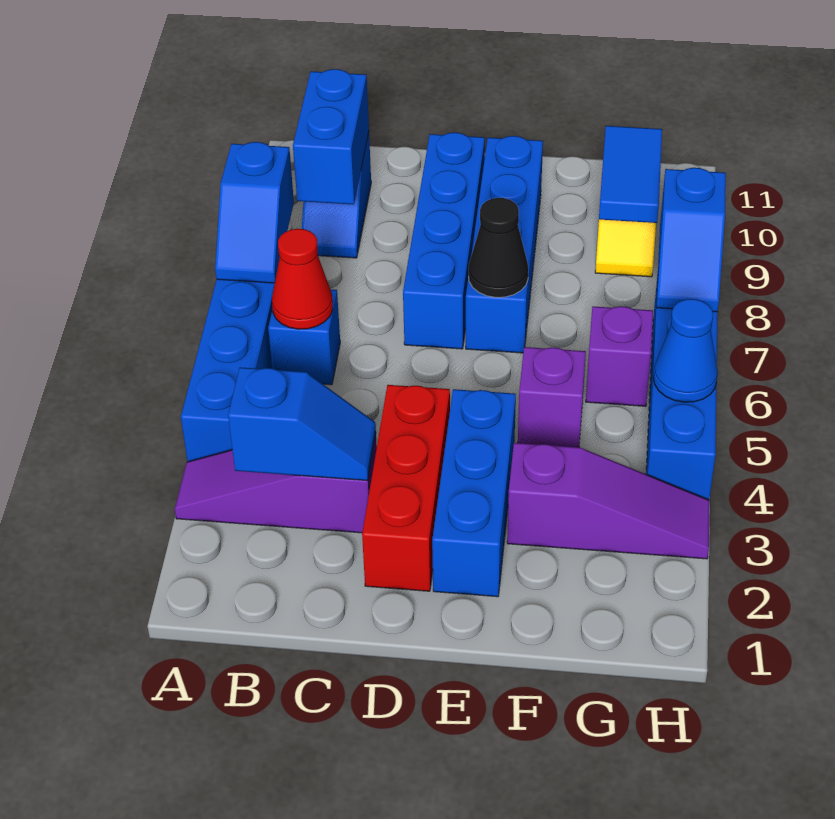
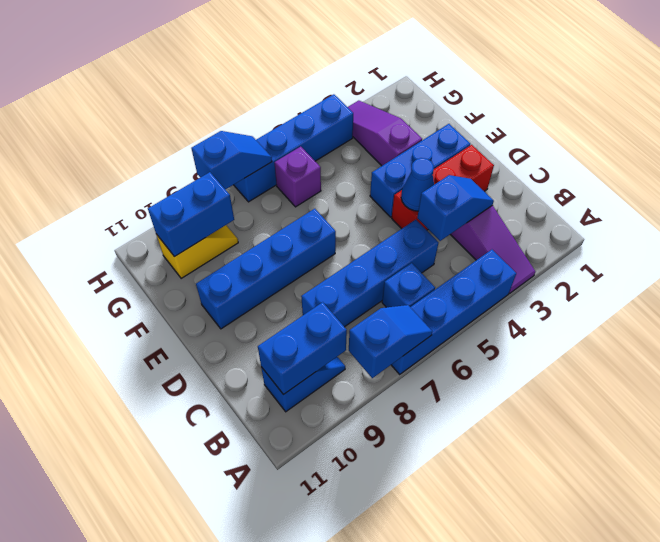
blue slope B3:C3 level 2 top B -> blue slope C3:C4 level 2 top 4
red cone B6 level 2 -> none
blue brick D7:D10 level 1 -> blue brick C5:C8 level 1
black cone E7 level 2 -> none
purple brick F5 level 1 -> none
blue tile G9:G10 level 2 -> blue brick G9:G10 level 2
blue cone H5 level 2 -> blue cone D4 level 2

